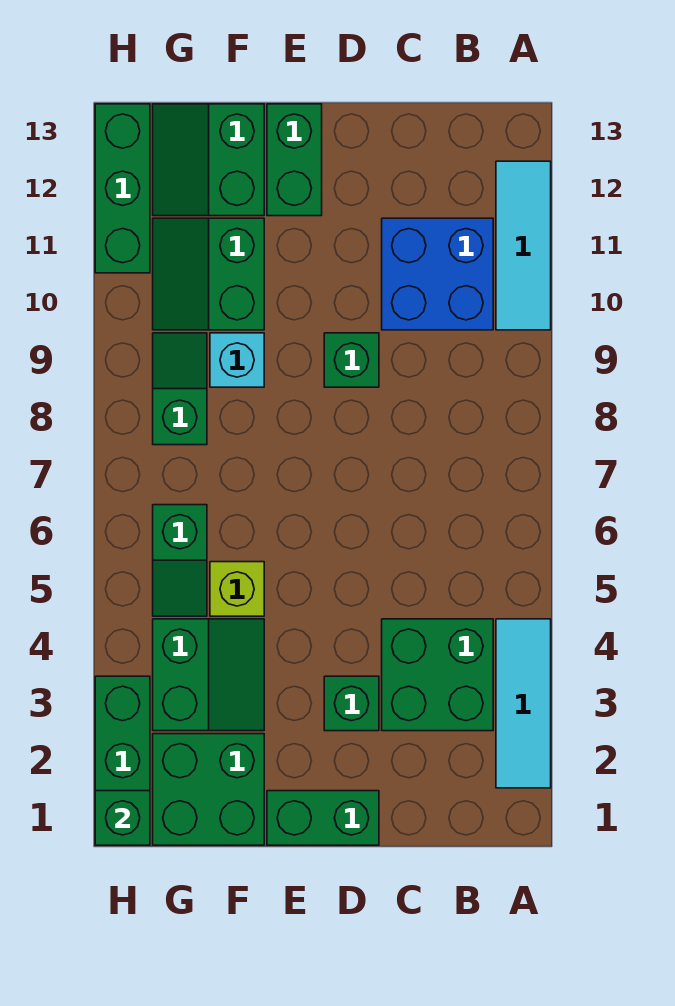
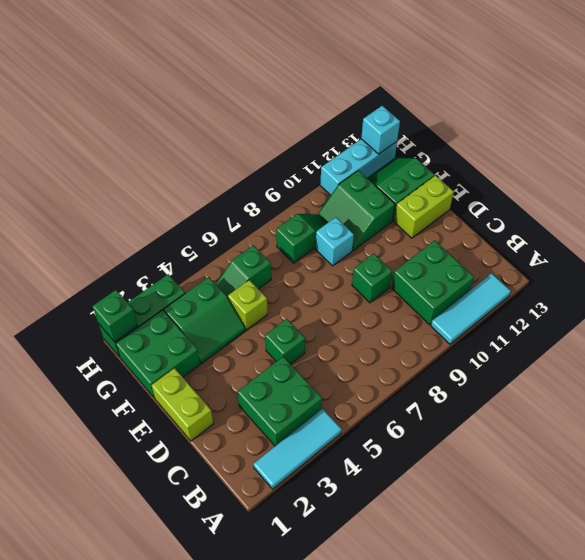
blue brick B10:C11 level 1 -> green brick B10:C11 level 1
green brick D1:E1 level 1 -> lime brick D1:E1 level 1
green brick D3 level 1 -> green brick D5 level 1
green brick E12:E13 level 1 -> lime brick E12:E13 level 1
green slope F10:G11 level 1 top F -> green slope F10:G11 level 1 top 11
green brick H11:H13 level 1 -> cyan brick H11:H13 level 1
none -> cyan brick H13 level 2

